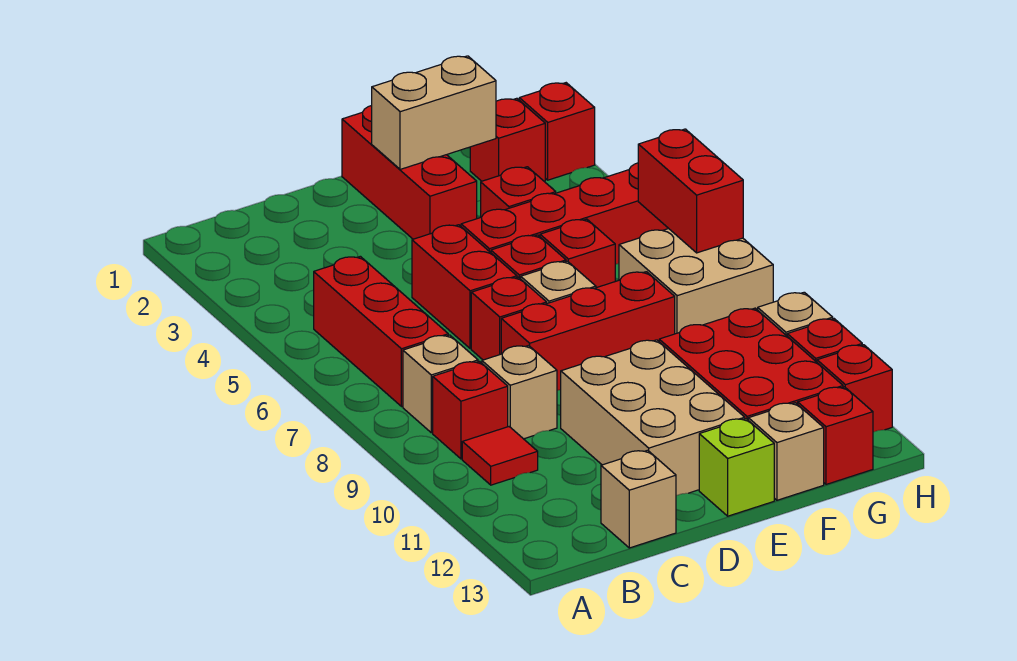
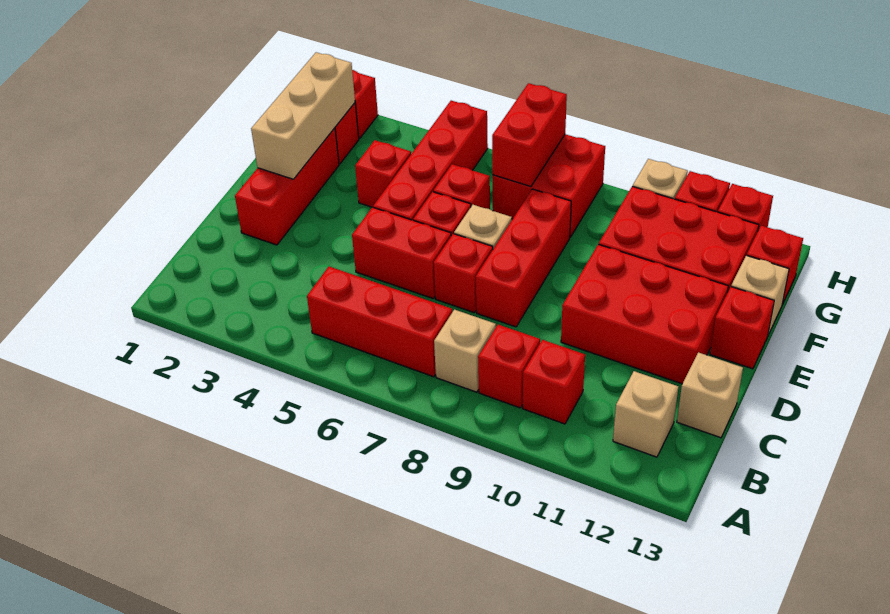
red tile B10 level 1 -> red brick B10 level 1
tan brick C9 level 1 -> tan brick B12 level 1
tan brick D10:E12 level 1 -> red brick D10:E12 level 1
red brick E1:E3 level 1 -> red brick D2:F2 level 1
tan brick E2:F2 level 2 -> tan brick E2:G2 level 2
lime brick E13 level 1 -> red brick E13 level 1
tan brick G7:H8 level 1 -> red brick G7:H8 level 1
red brick H6:H7 level 2 -> red brick G7:H7 level 2

